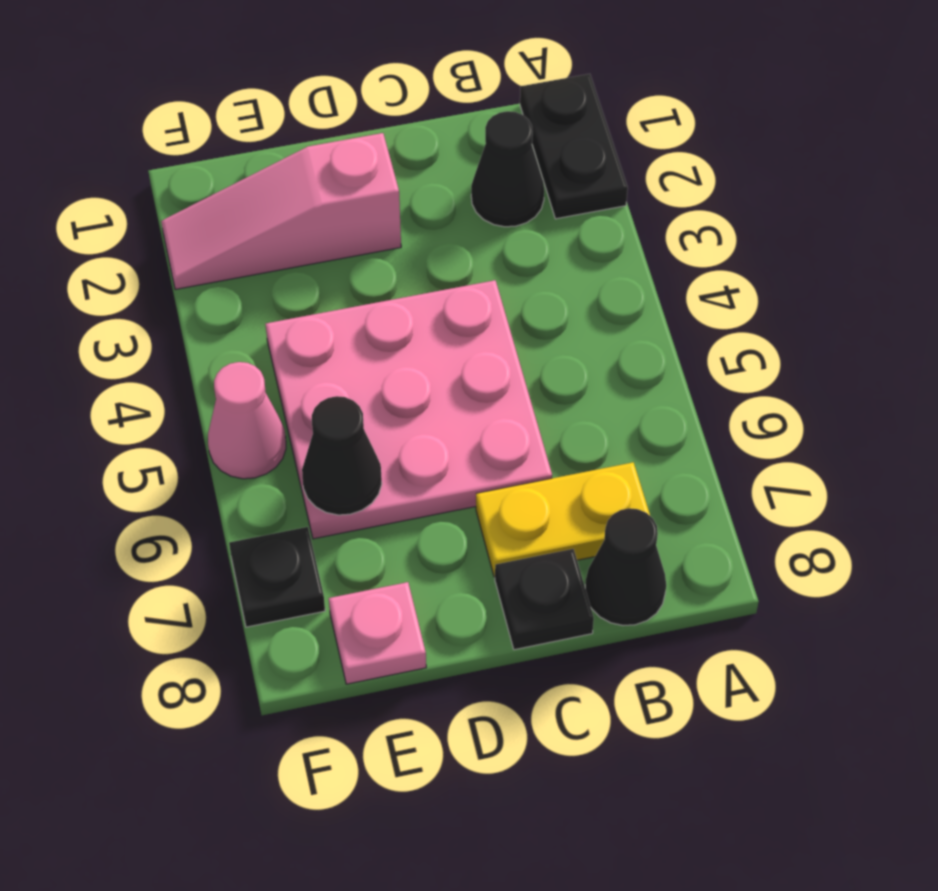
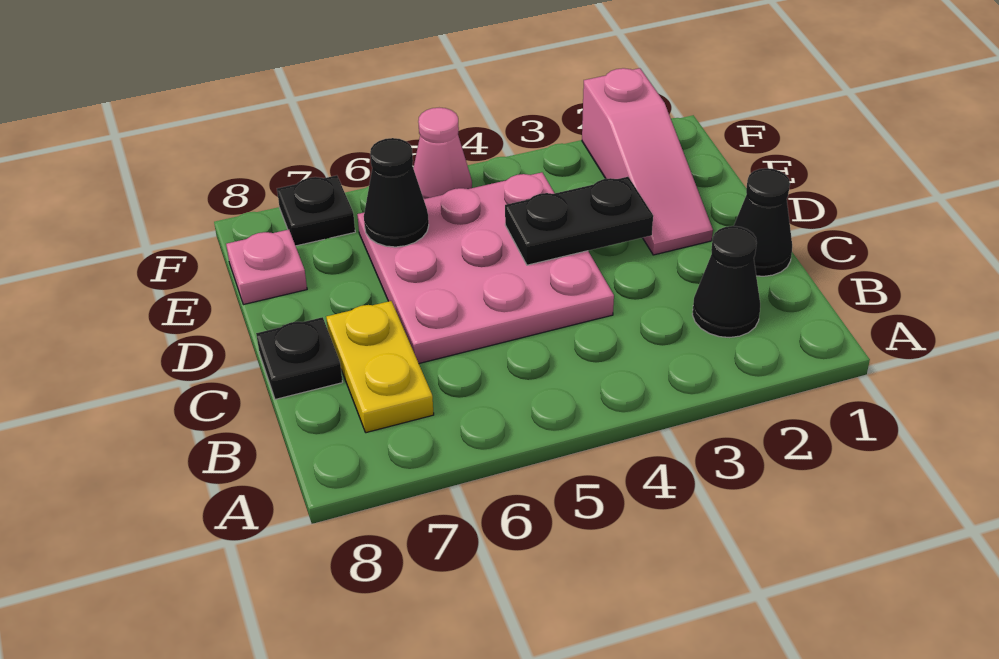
black plate A1:A2 level 1 -> black plate D3:D4 level 2
black cone B8 level 1 -> black cone C1 level 1
pink slope D2:F2 level 1 top D -> pink slope D2:F2 level 1 top F

